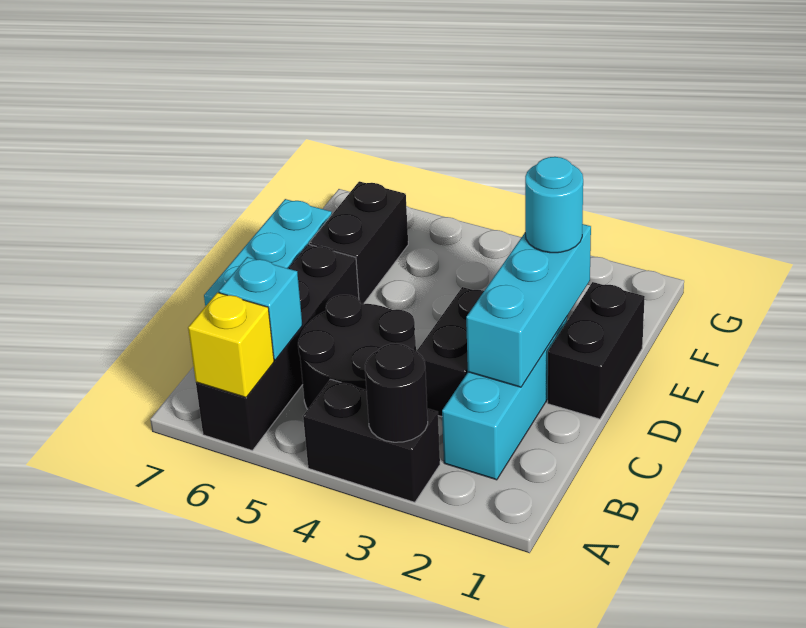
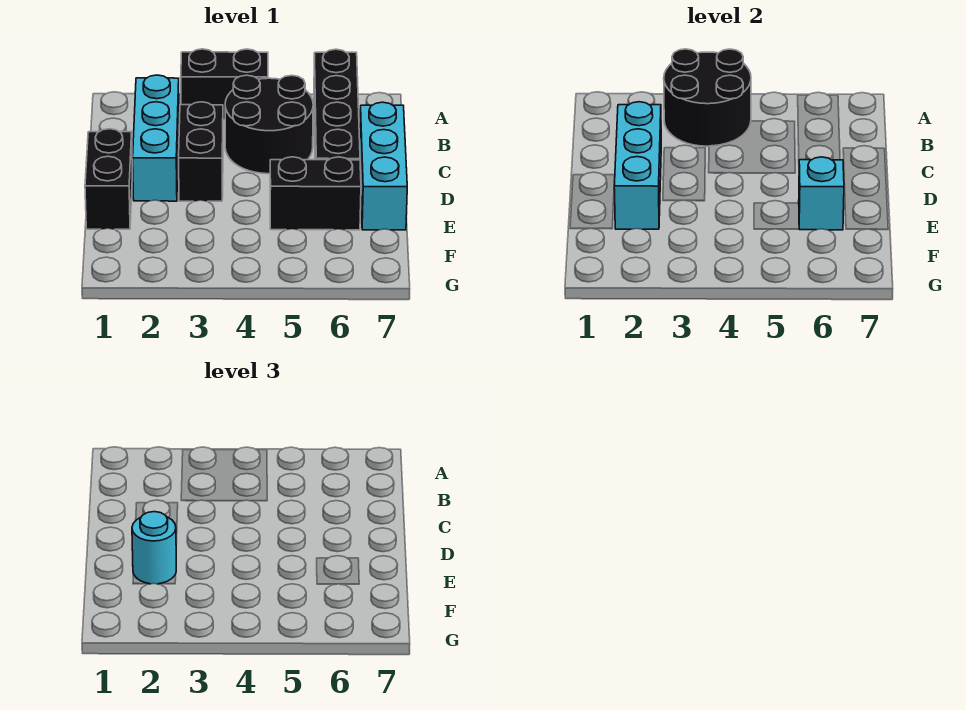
black round brick A3 level 2 -> black round brick A3:B4 level 2
yellow brick A6 level 2 -> none
cyan brick B6 level 2 -> cyan brick E6 level 2
black brick E6:F6 level 1 -> black brick E5:E6 level 1

